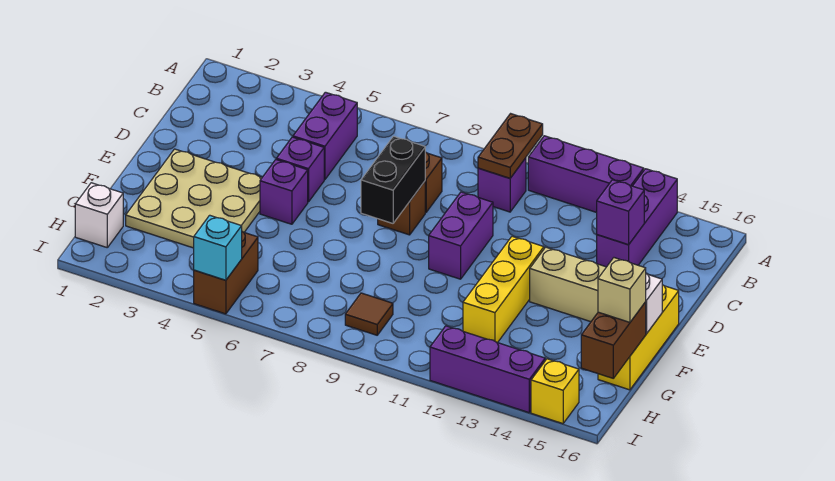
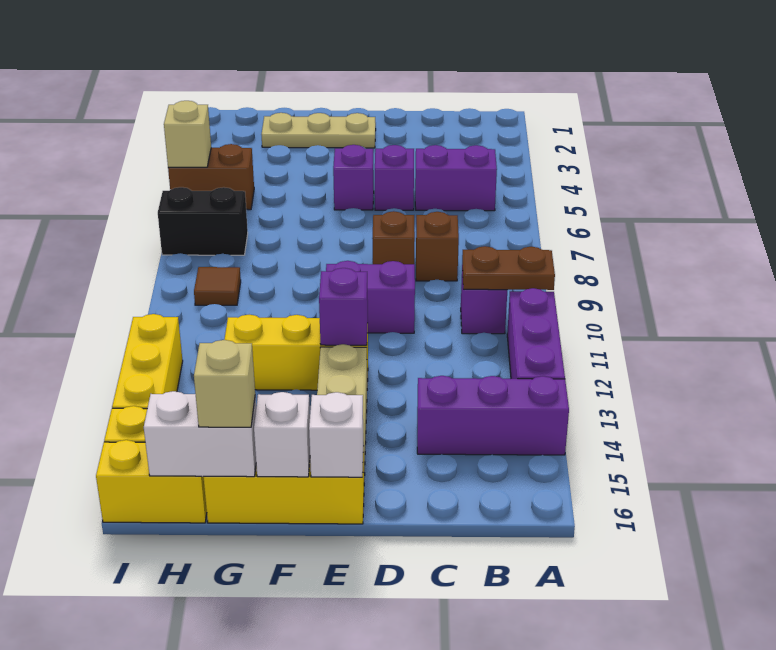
purple brick C14 level 2 -> purple brick E12 level 2
black brick D8:E8 level 2 -> black brick H7:I7 level 1
tan plate E2:G4 level 1 -> tan plate E2:G2 level 1
brown brick G16:H16 level 2 -> white brick G16:H16 level 2
white brick H1 level 1 -> white brick E16 level 2
none -> yellow brick H16:I16 level 1
cyan brick I5 level 2 -> tan brick I5 level 2
purple brick I12:I14 level 1 -> yellow brick I12:I14 level 1

